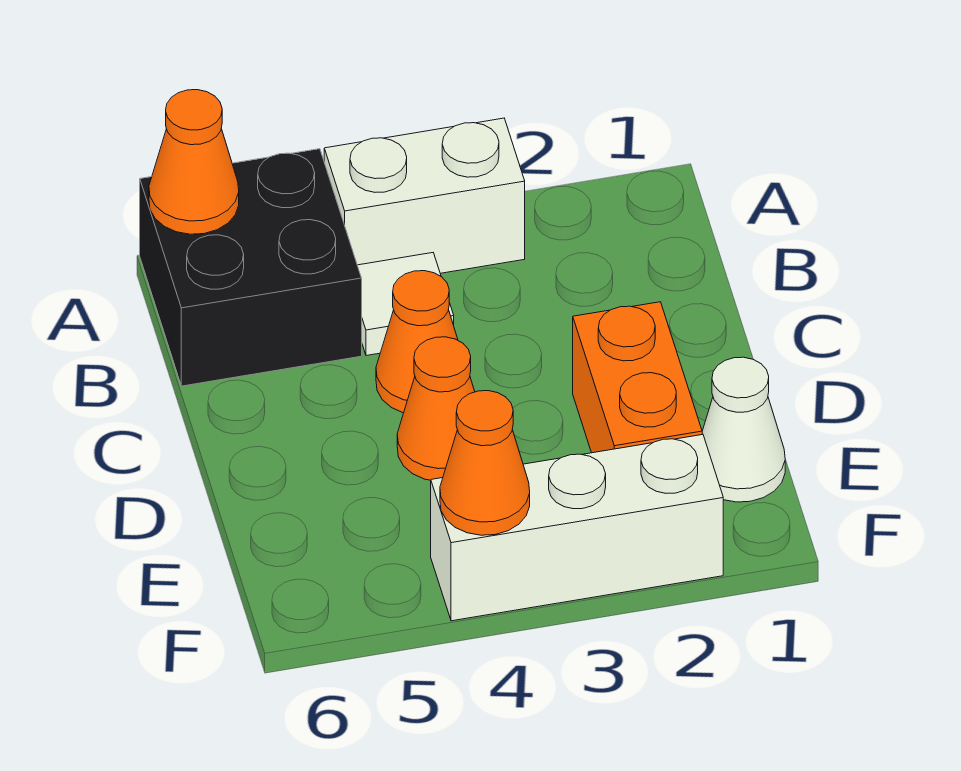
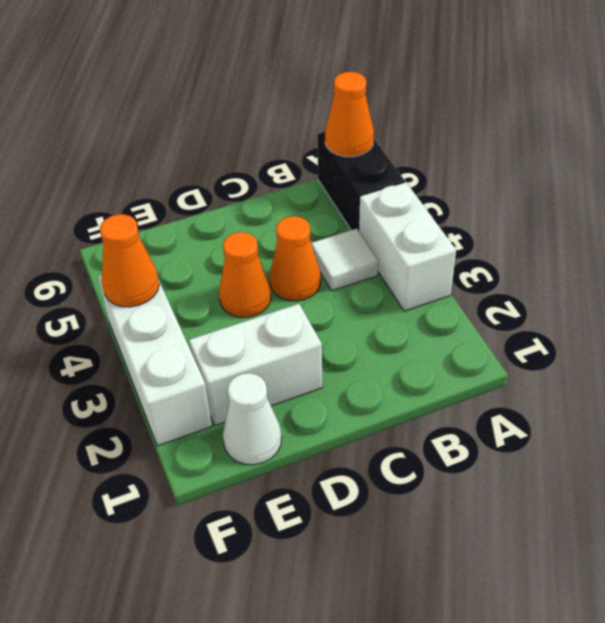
black brick A5:B6 level 1 -> black brick A5:A6 level 1
orange brick D2:E2 level 1 -> white brick D2:E2 level 1

